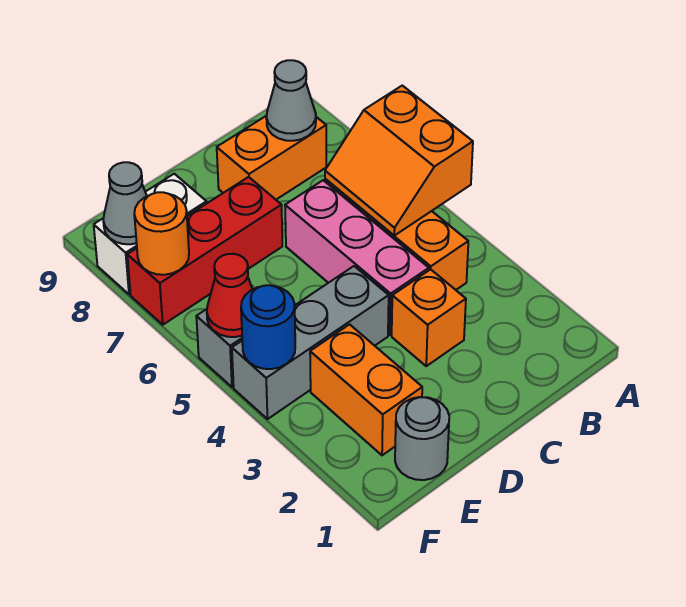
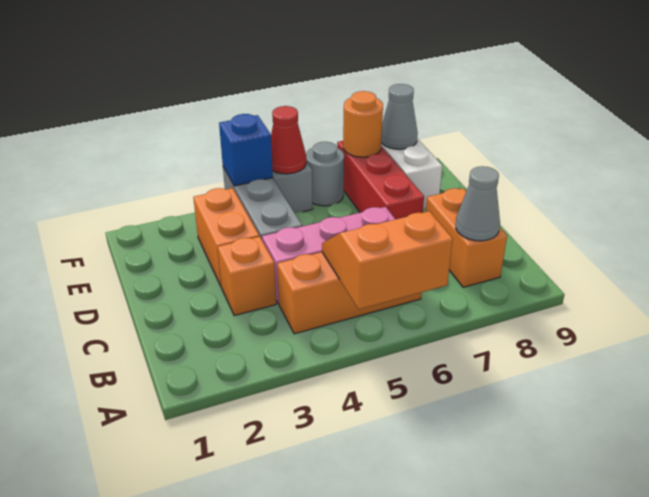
grey round brick E1 level 1 -> grey round brick F6 level 1
orange brick E2:E3 level 1 -> orange brick D3:E3 level 1
blue round brick F4 level 2 -> blue brick F4 level 2

